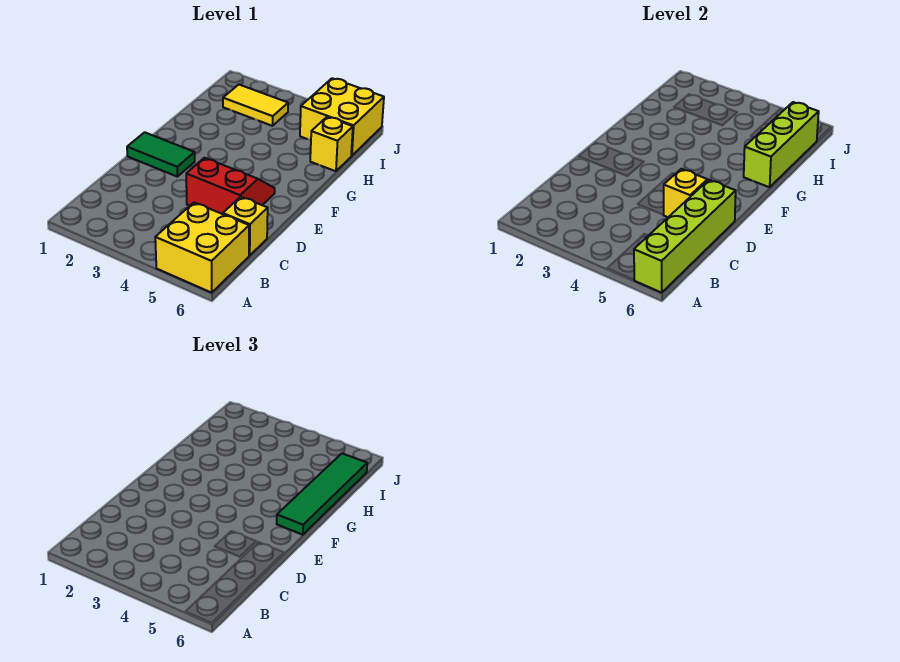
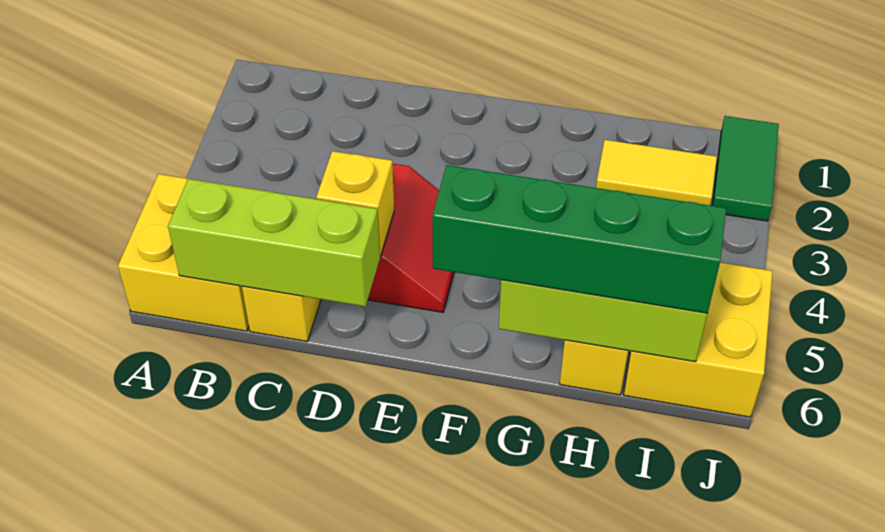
lime brick A6:D6 level 2 -> lime brick B6:D6 level 2
green tile E1:E2 level 1 -> green tile J1:J2 level 1
green tile F6:I6 level 3 -> green brick F6:I6 level 3
yellow tile I2:I3 level 1 -> yellow tile H2:I2 level 1

